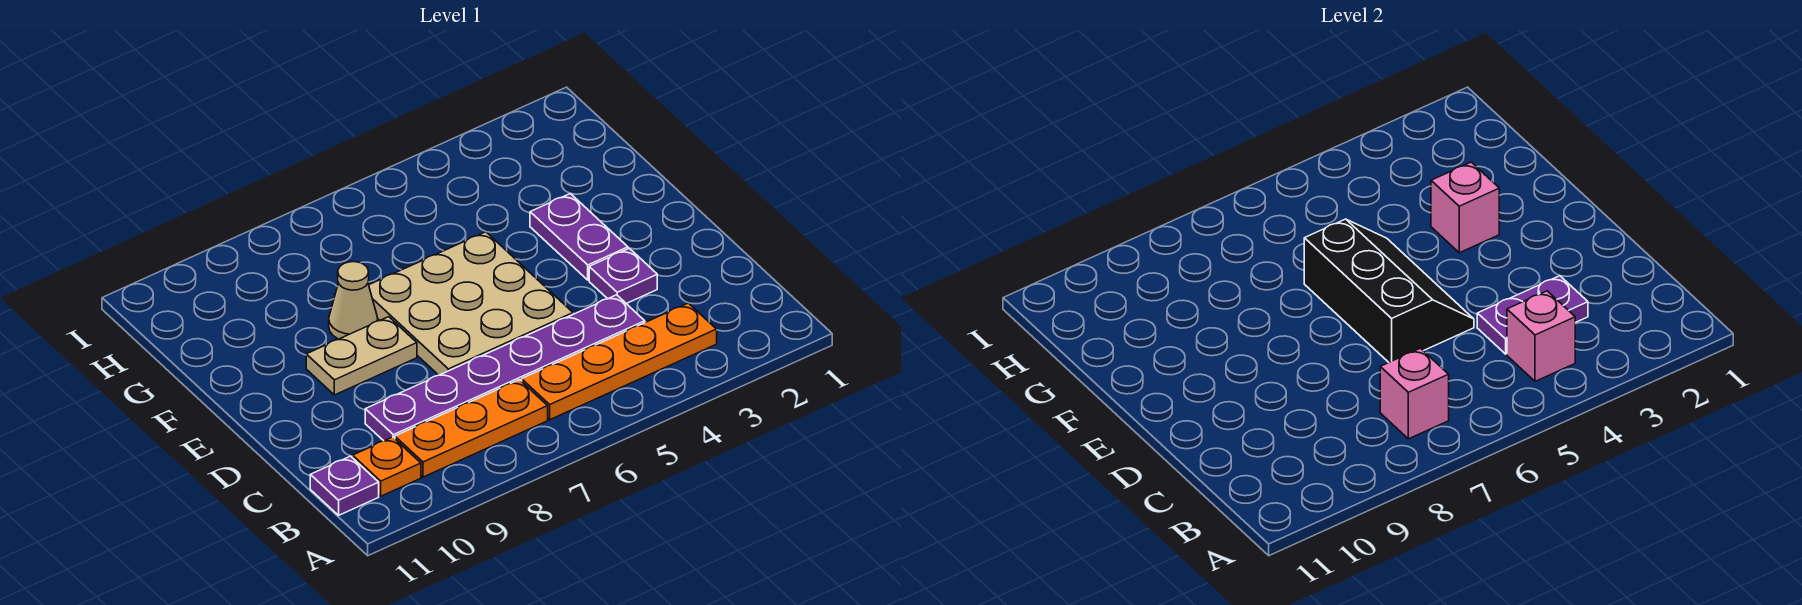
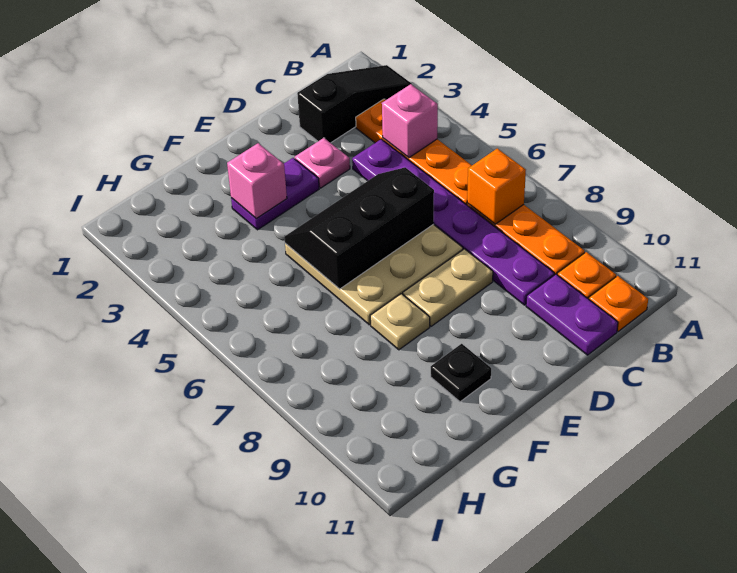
none -> black slope A2:C2 level 1 top C
pink brick B7 level 2 -> orange brick B7 level 2
purple plate B11 level 1 -> orange plate B11 level 1
purple plate C3:C4 level 2 -> purple plate C10:C11 level 1
purple plate D3 level 1 -> pink plate D3 level 1
tan plate E8:E9 level 1 -> tan plate D8:E8 level 1
tan cone F8 level 1 -> tan plate F8 level 1
none -> black plate F10 level 1

